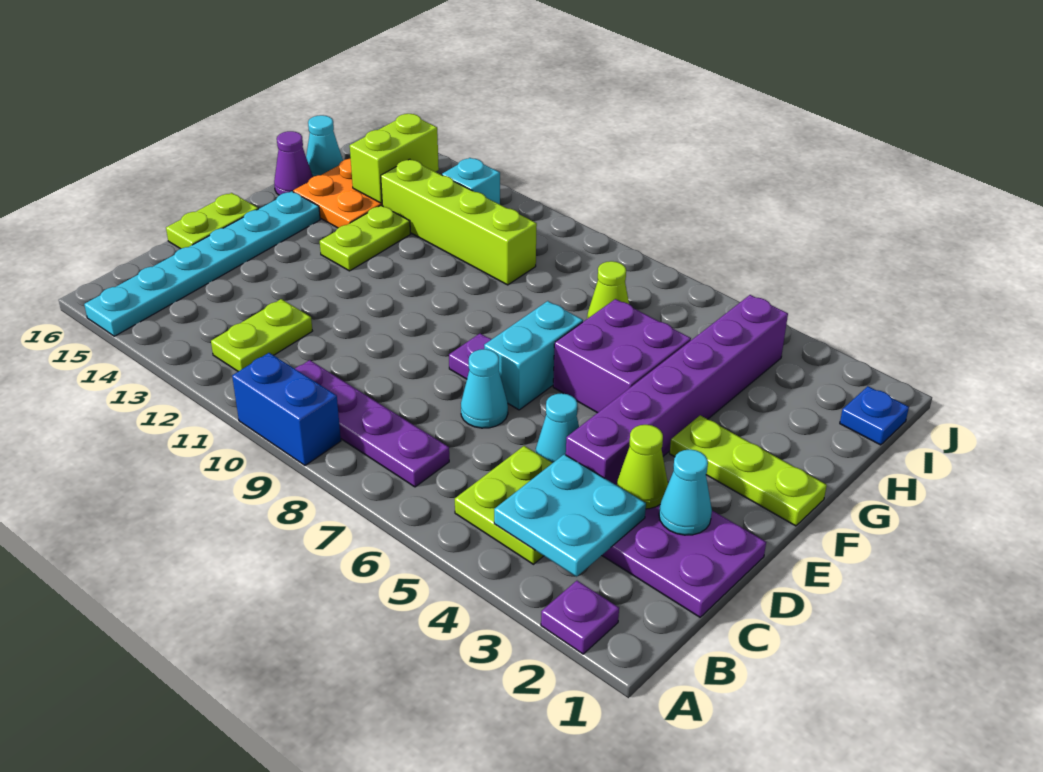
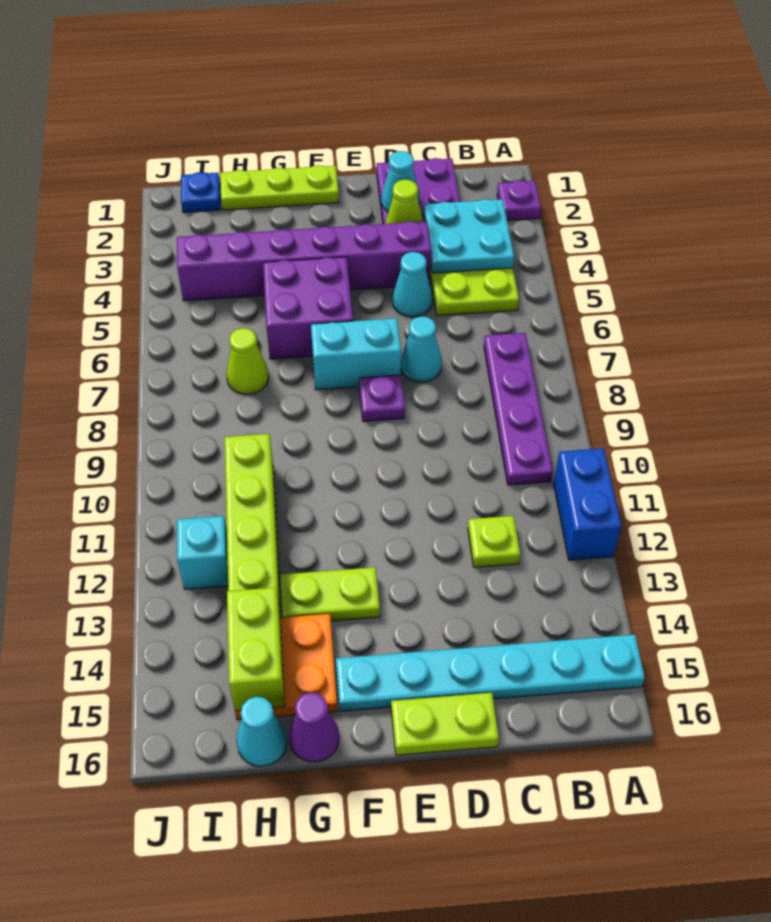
blue brick A9:A10 level 1 -> blue brick A11:A12 level 1
lime plate B12:C12 level 1 -> lime plate C12 level 1
lime plate F1:F3 level 1 -> lime plate F1:H1 level 1
lime brick H14:I14 level 2 -> lime brick H14:H15 level 2

